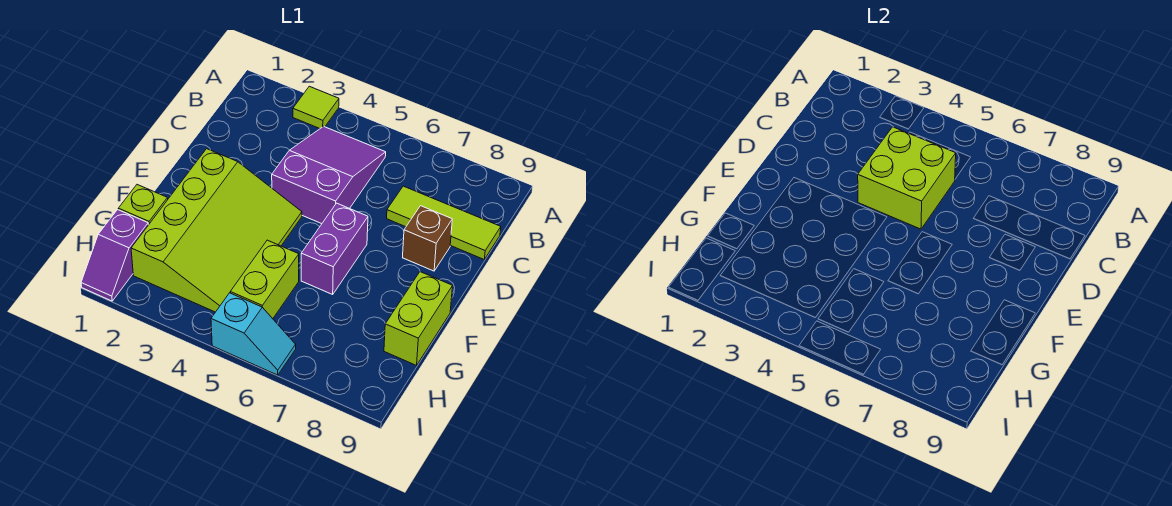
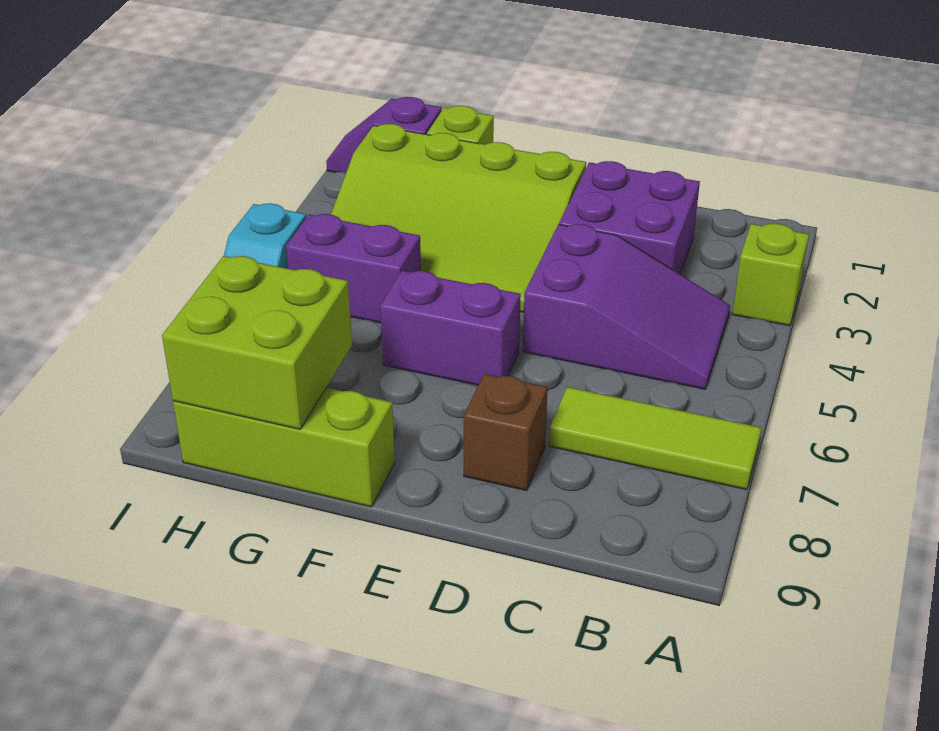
lime tile A3 level 1 -> lime brick A3 level 1
none -> purple brick C2:D3 level 1
lime brick C4:D5 level 2 -> lime brick G8:H9 level 2
lime tile C7:C9 level 1 -> lime tile A7:C7 level 1
lime brick F9:G9 level 1 -> lime brick F9:H9 level 1
lime brick G5:H5 level 1 -> purple brick G5:H5 level 1

